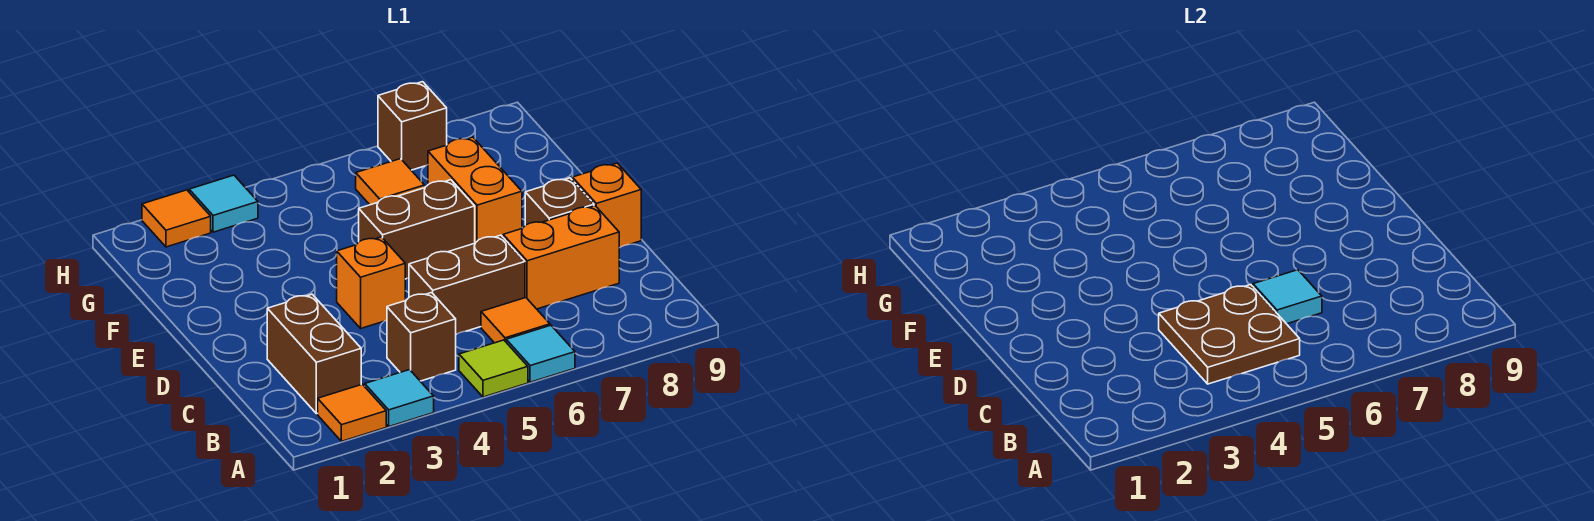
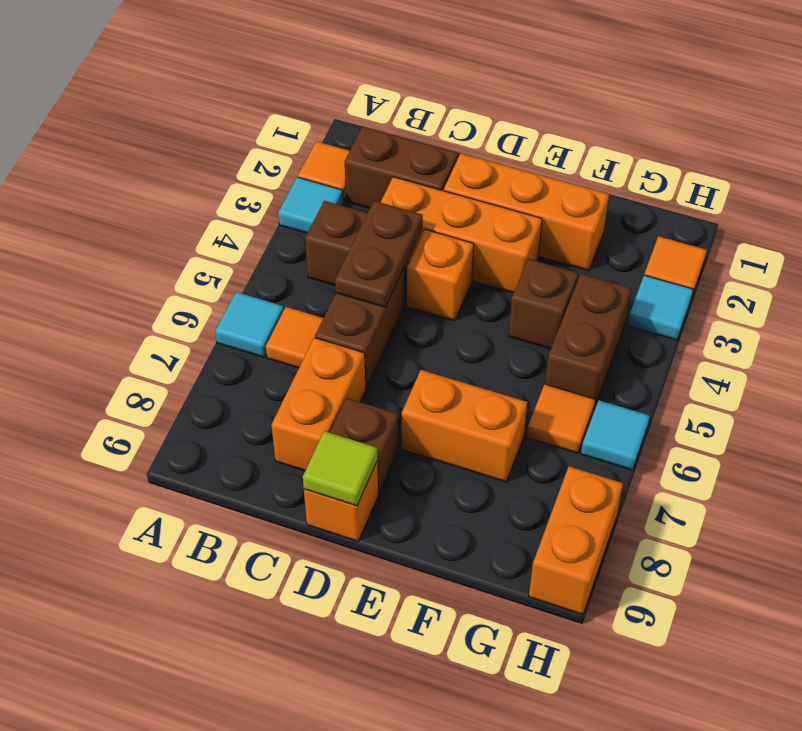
lime tile A5 level 1 -> lime tile D9 level 2
brown plate B4:C5 level 2 -> brown plate C4:C5 level 2
none -> orange brick C3:E3 level 1
cyan tile C6 level 2 -> cyan tile H6 level 1
none -> orange brick D2:F2 level 1
brown brick E5:E6 level 1 -> brown brick G4:G5 level 1
brown brick H7 level 1 -> brown brick F4 level 1
none -> orange brick H8:H9 level 1

